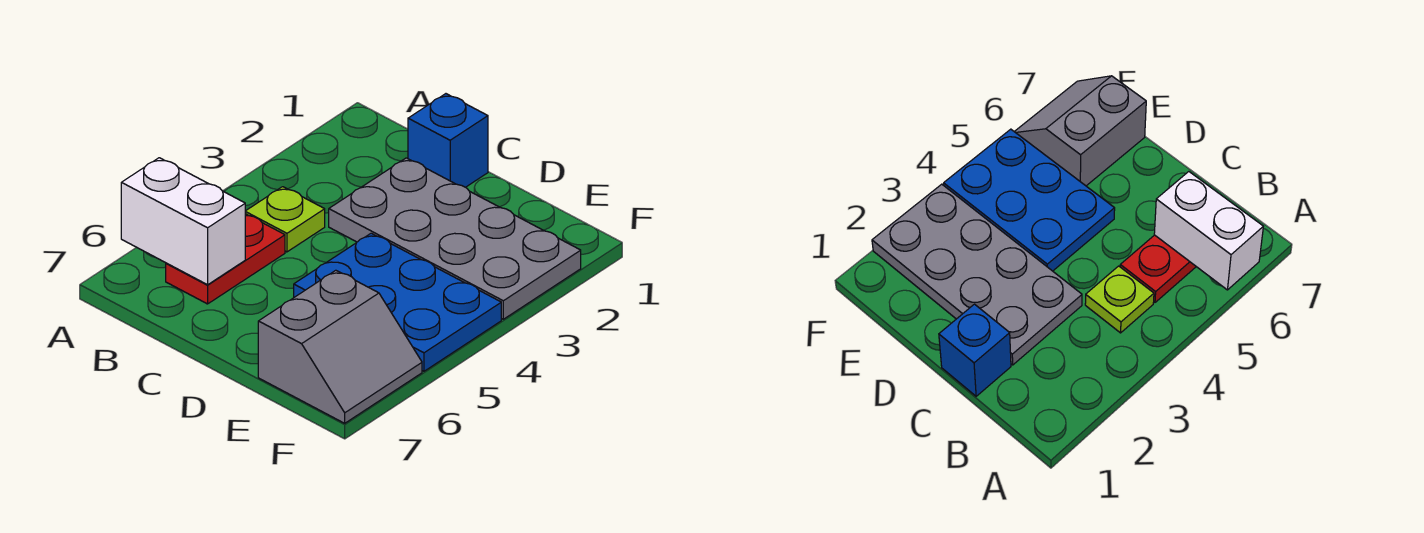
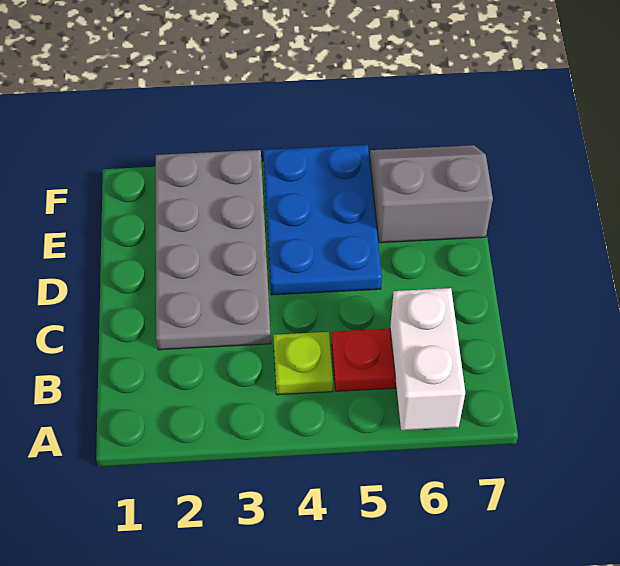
blue brick C1 level 1 -> none

